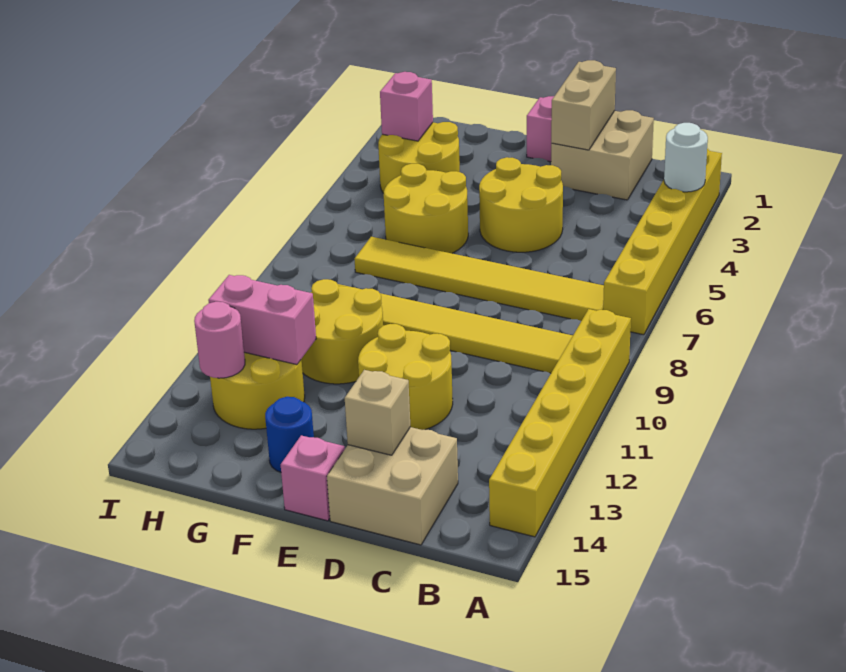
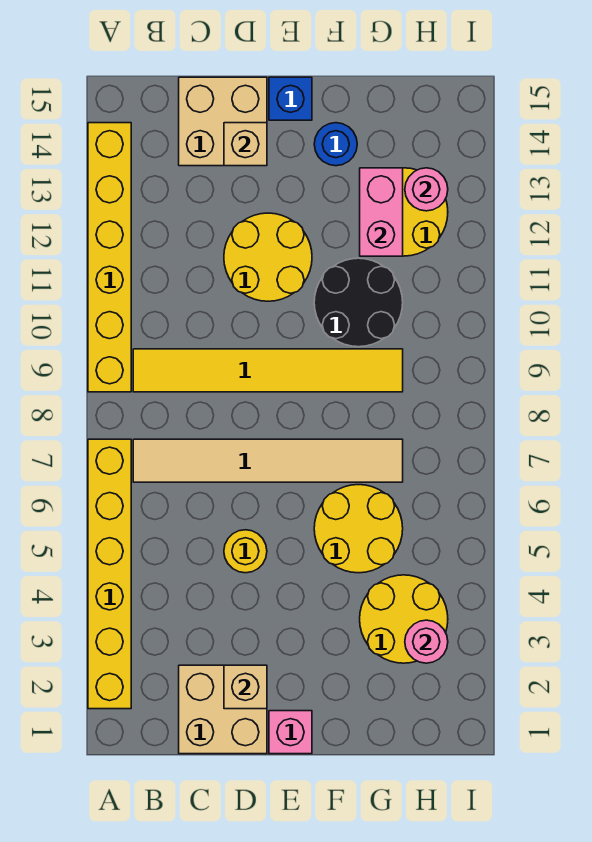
white round brick A3 level 2 -> none
yellow tile B7:G7 level 1 -> tan tile B7:G7 level 1
tan brick D1:D2 level 2 -> tan brick D2 level 2
yellow round brick D4:E5 level 1 -> yellow round brick D5 level 1
pink brick E15 level 1 -> blue brick E15 level 1
yellow round brick F10:G11 level 1 -> black round brick F10:G11 level 1
pink brick G12:H12 level 2 -> pink brick G12:G13 level 2
pink brick H3 level 2 -> pink round brick H3 level 2

